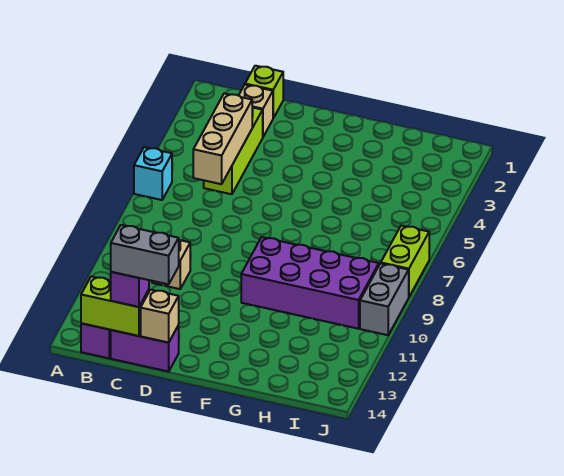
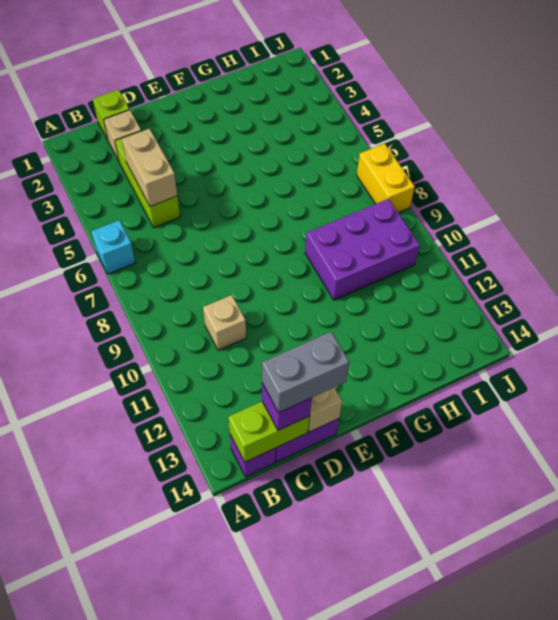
tan brick C4:C6 level 2 -> tan brick C4:C5 level 2
purple brick F9:I10 level 1 -> purple brick G9:I10 level 1
lime brick J7:J8 level 1 -> yellow brick J7:J8 level 1
grey brick J9:J10 level 1 -> none

